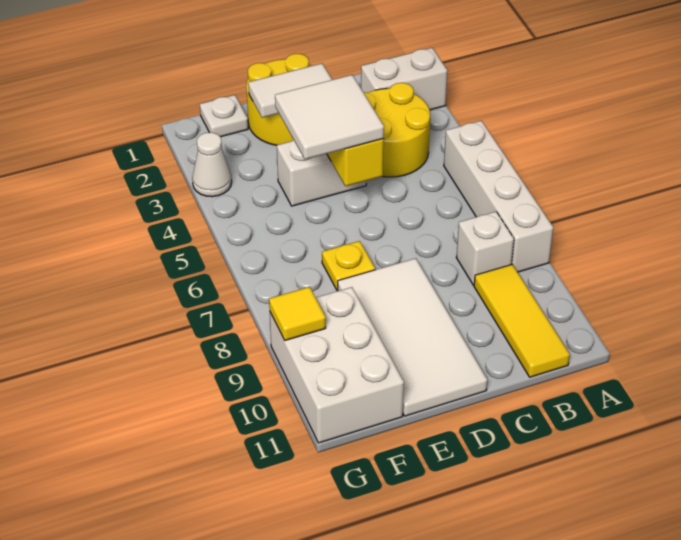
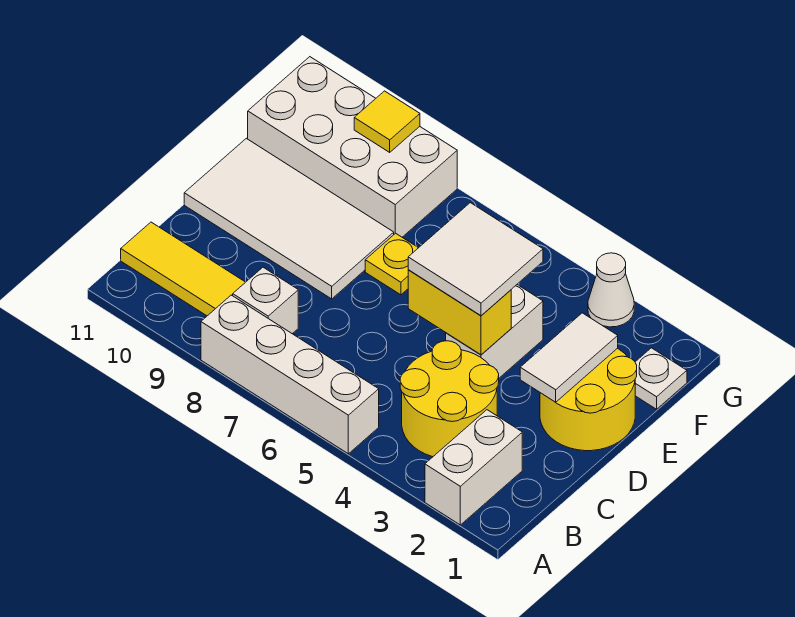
white brick F9:G11 level 1 -> white brick F8:G11 level 1

